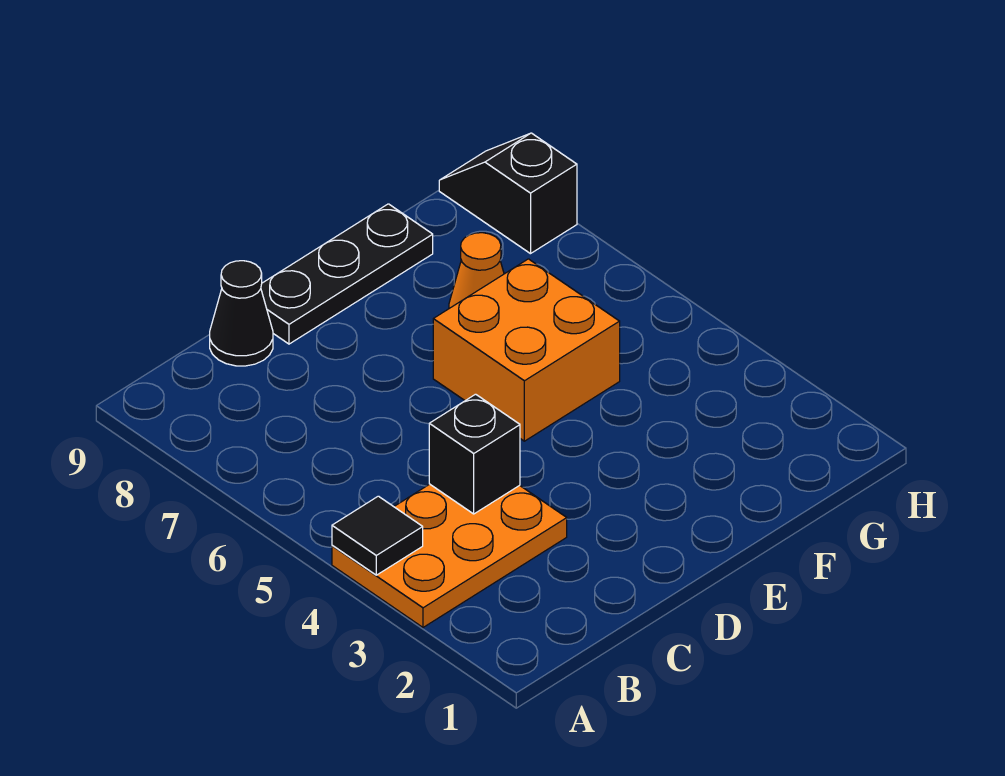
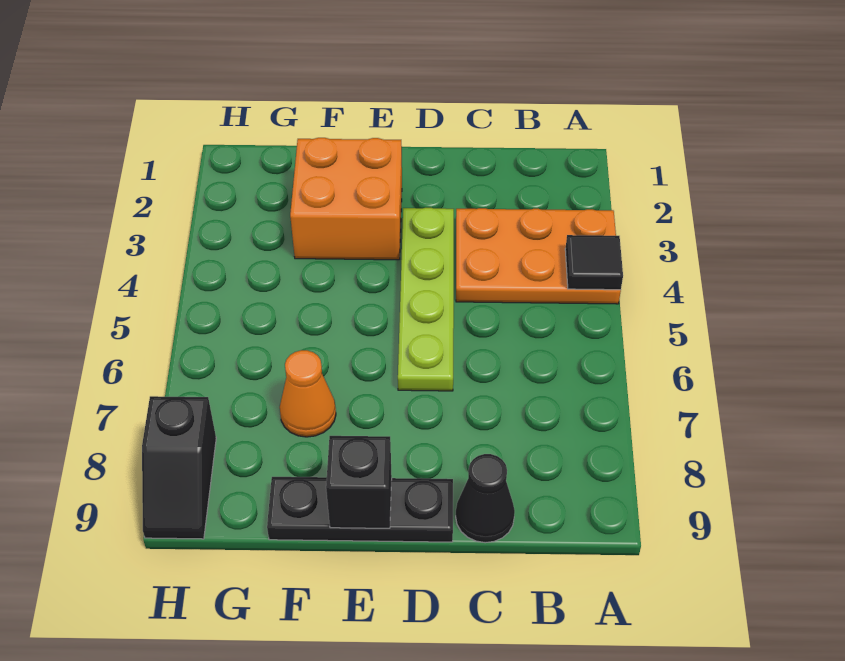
black brick C4 level 2 -> black brick E9 level 2
none -> lime plate D3:D6 level 1
orange brick E5:F6 level 1 -> orange brick E2:F3 level 1

